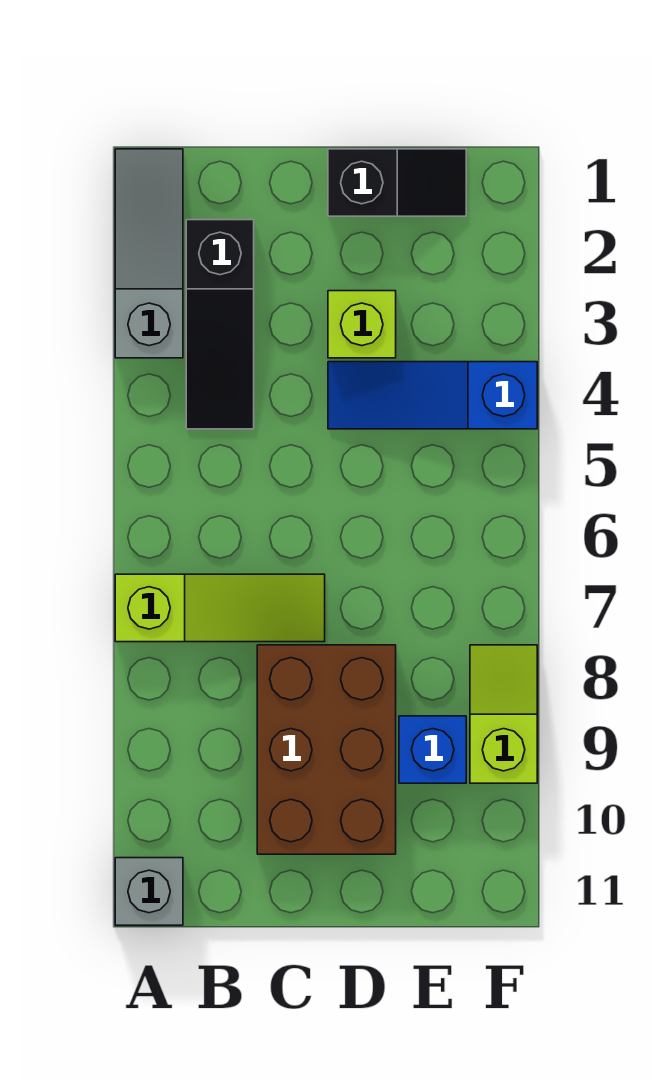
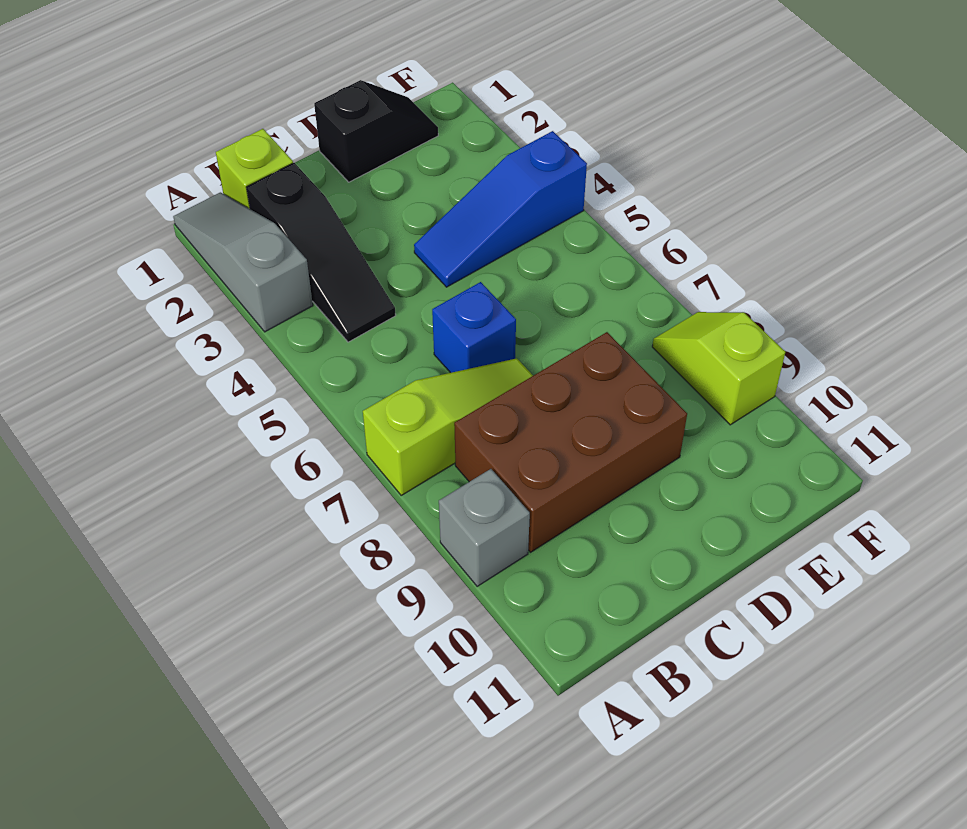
grey brick A11 level 1 -> grey brick A9 level 1
brown brick C8:D10 level 1 -> brown brick B8:D9 level 1
lime brick D3 level 1 -> lime brick B1 level 1
blue brick E9 level 1 -> blue brick C6 level 1

